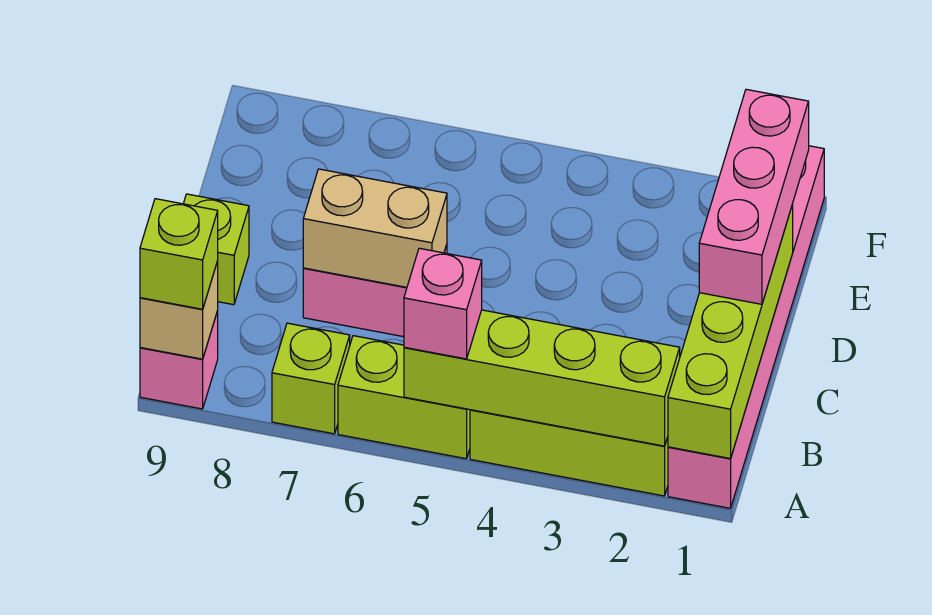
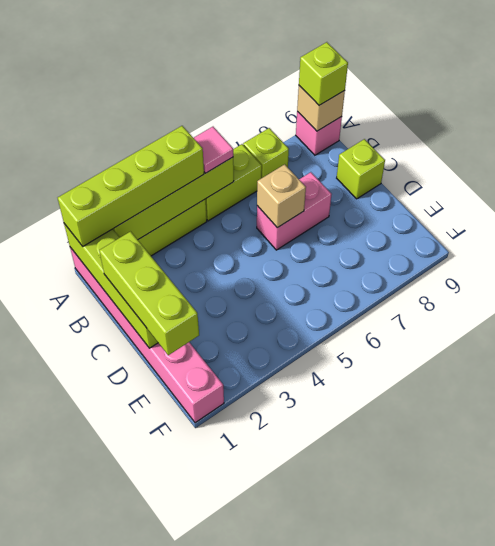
none -> lime brick A1:A4 level 3
pink brick A5 level 3 -> pink tile A5 level 3
pink brick C1:E1 level 3 -> lime brick C1:E1 level 3
tan brick C6:C7 level 2 -> tan brick C6 level 2

